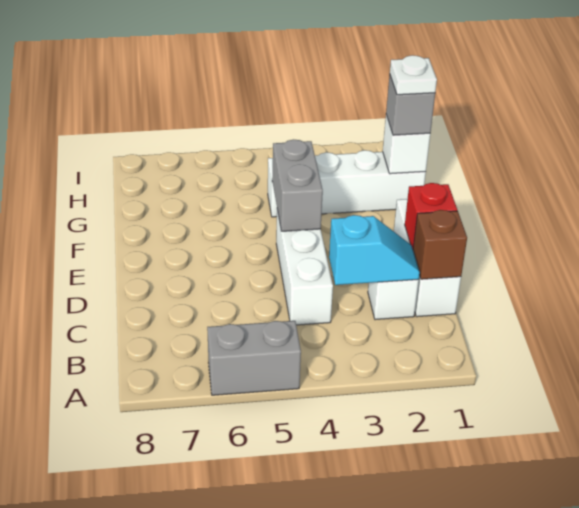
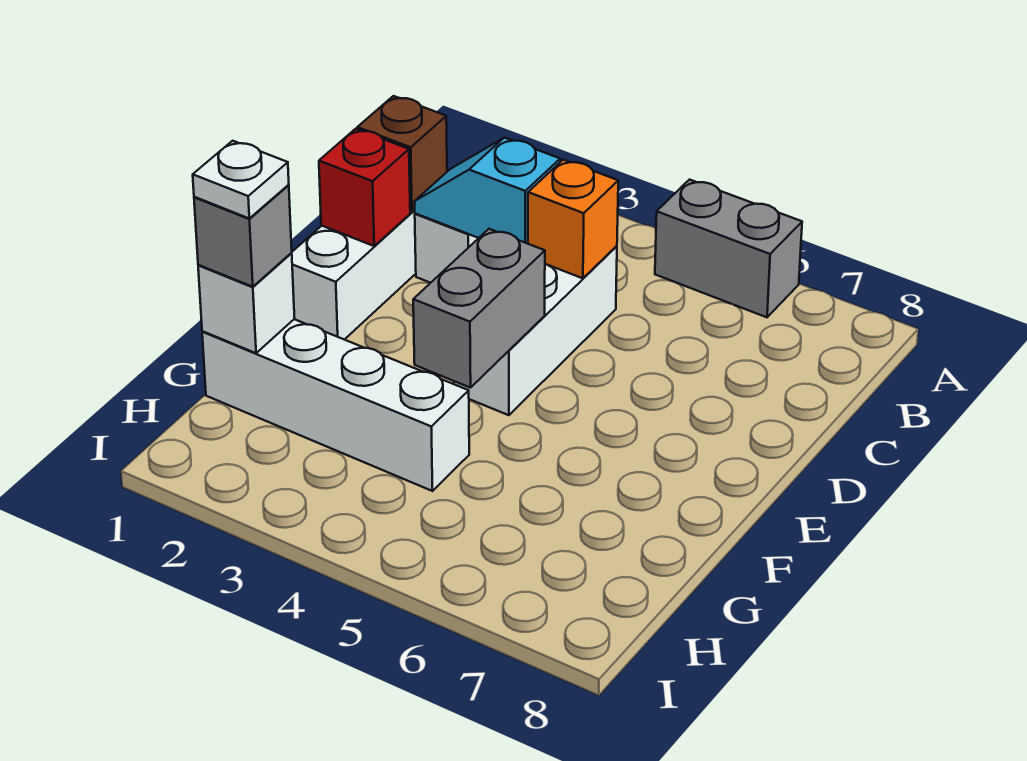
none -> orange brick C4 level 2

